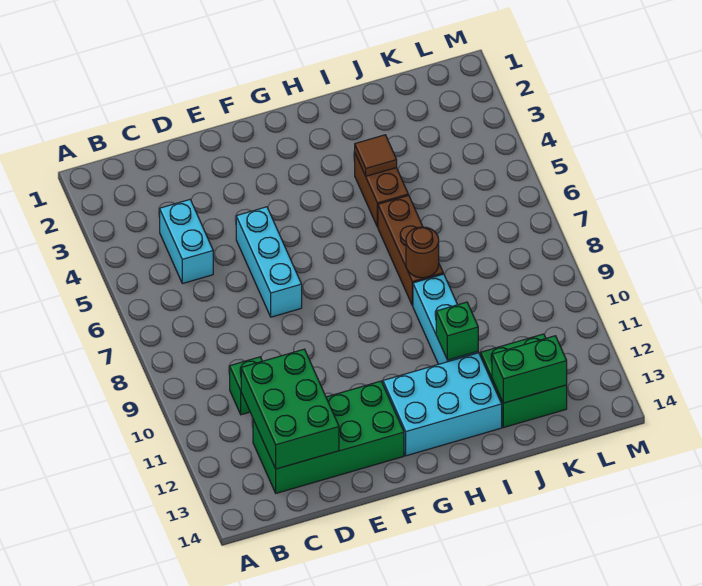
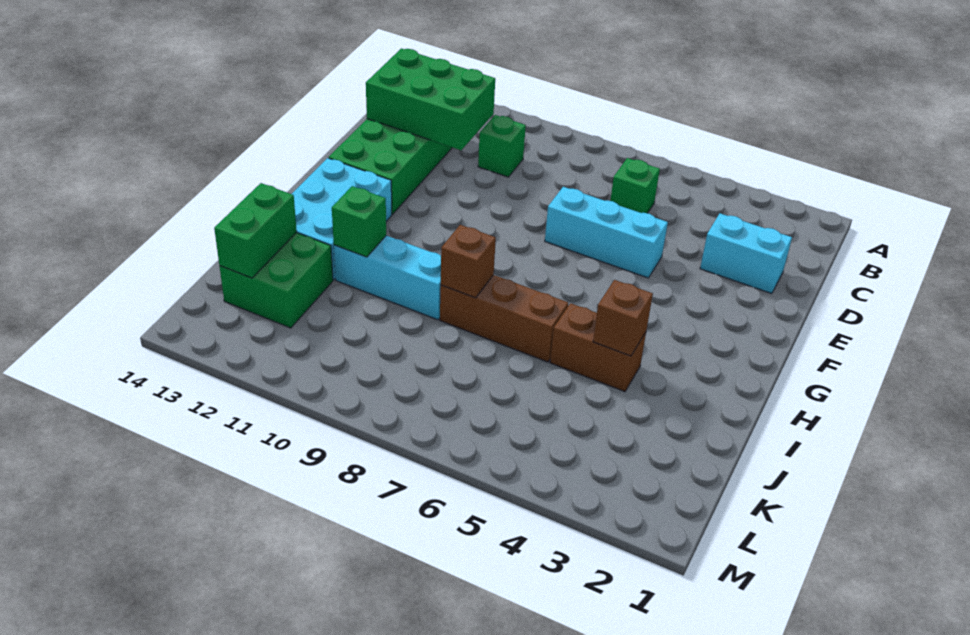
cyan brick C4:C5 level 1 -> cyan brick D2:D3 level 1
none -> green brick C6 level 1
brown tile I4 level 2 -> brown brick I4 level 2
brown round brick I8 level 2 -> brown brick I8 level 2

